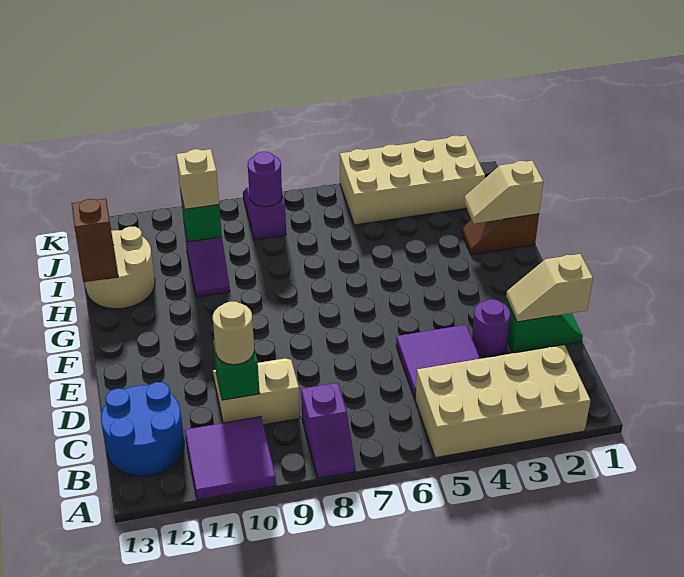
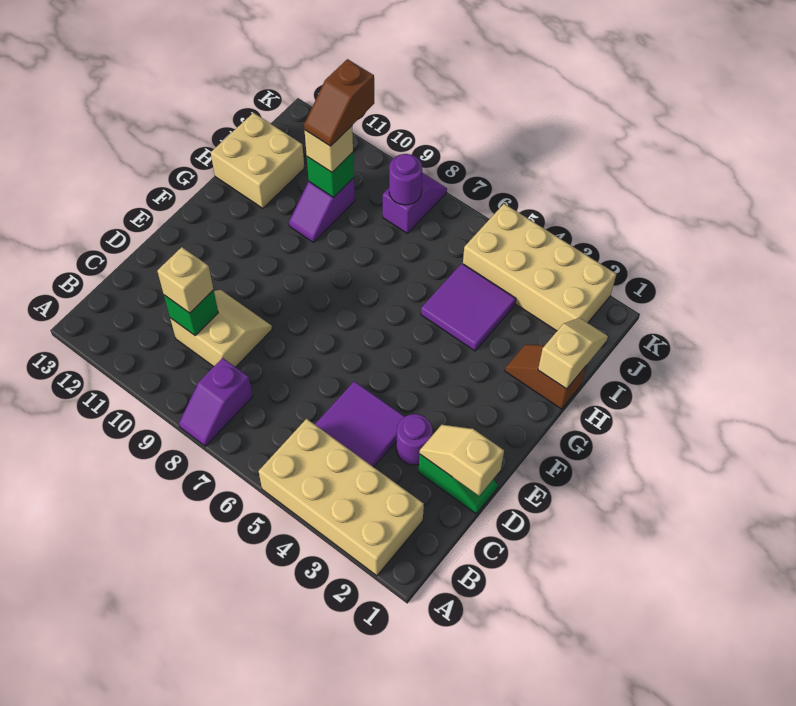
purple tile A10:B11 level 1 -> purple tile H4:I5 level 1
blue round brick B12:C13 level 1 -> none
tan round brick C10 level 3 -> tan brick C10 level 3
tan slope H1:H2 level 2 top 1 -> tan slope H1:I1 level 2 top H
tan round brick H12:I13 level 1 -> tan brick H12:I13 level 1
brown slope H13:I13 level 2 top I -> brown slope I10:J10 level 4 top J

